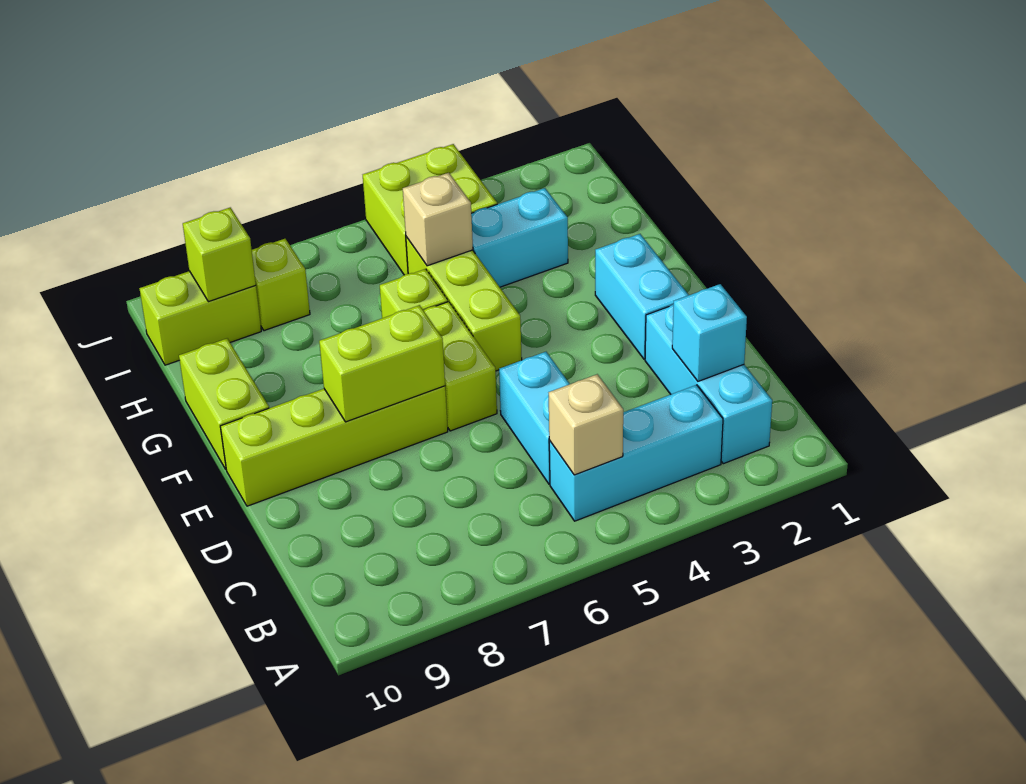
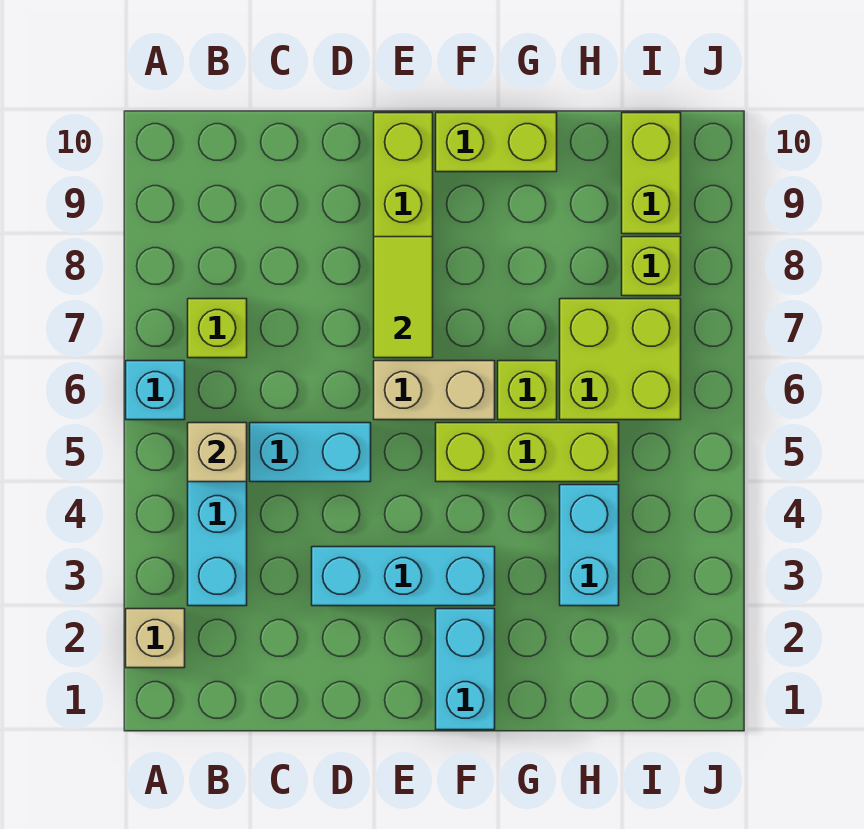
cyan brick B2:D2 level 1 -> cyan brick D3:F3 level 1
cyan brick C2 level 2 -> cyan brick A6 level 1
cyan brick E2:F2 level 1 -> cyan brick F1:F2 level 1
lime brick E6:F6 level 1 -> tan brick E6:F6 level 1
lime brick E7:E8 level 2 -> lime tile E7:E8 level 2
tan brick H5 level 2 -> tan brick A2 level 1
lime brick I4:J5 level 1 -> lime brick H6:I7 level 1
lime brick I9 level 2 -> lime brick B7 level 1

